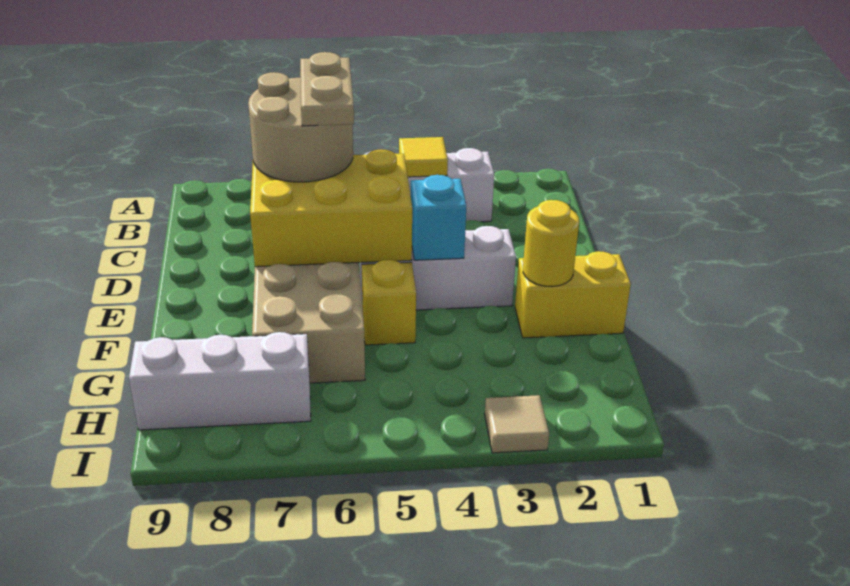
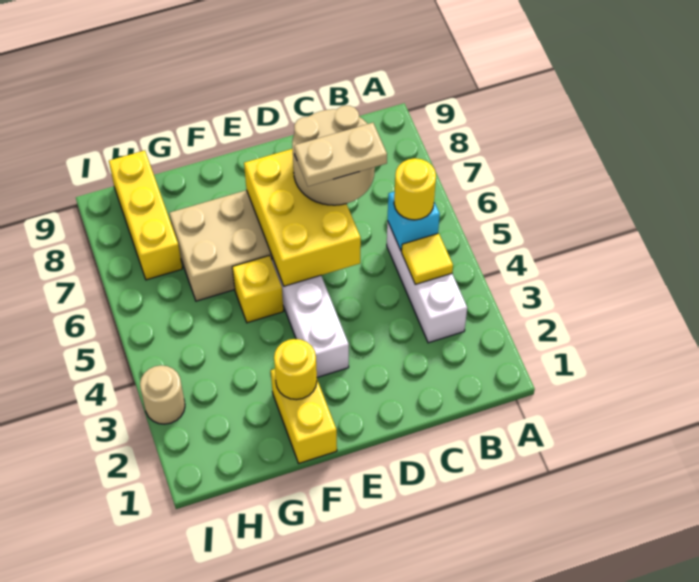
none -> yellow round brick B5 level 3
cyan brick E4 level 2 -> cyan brick B5 level 2
white brick H7:H9 level 1 -> yellow brick H7:H9 level 1
tan tile I3 level 1 -> tan round brick I3 level 1

